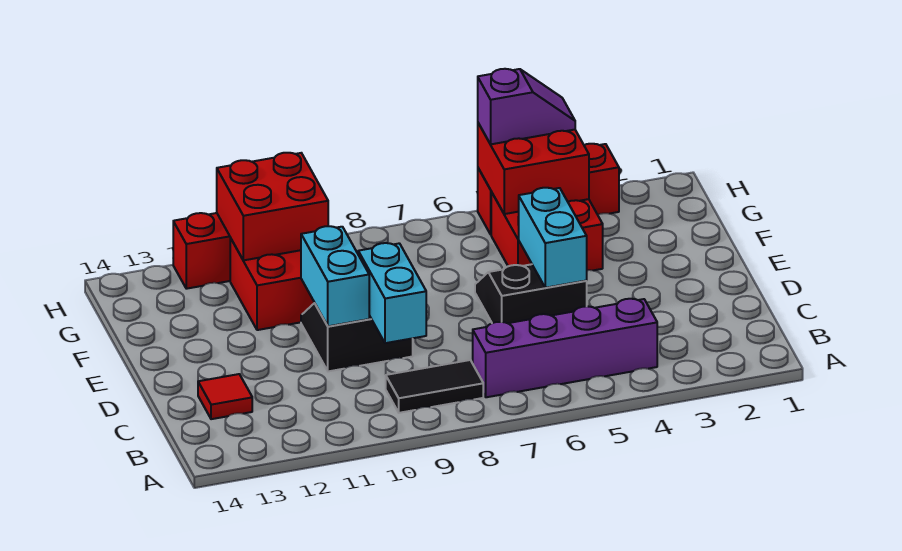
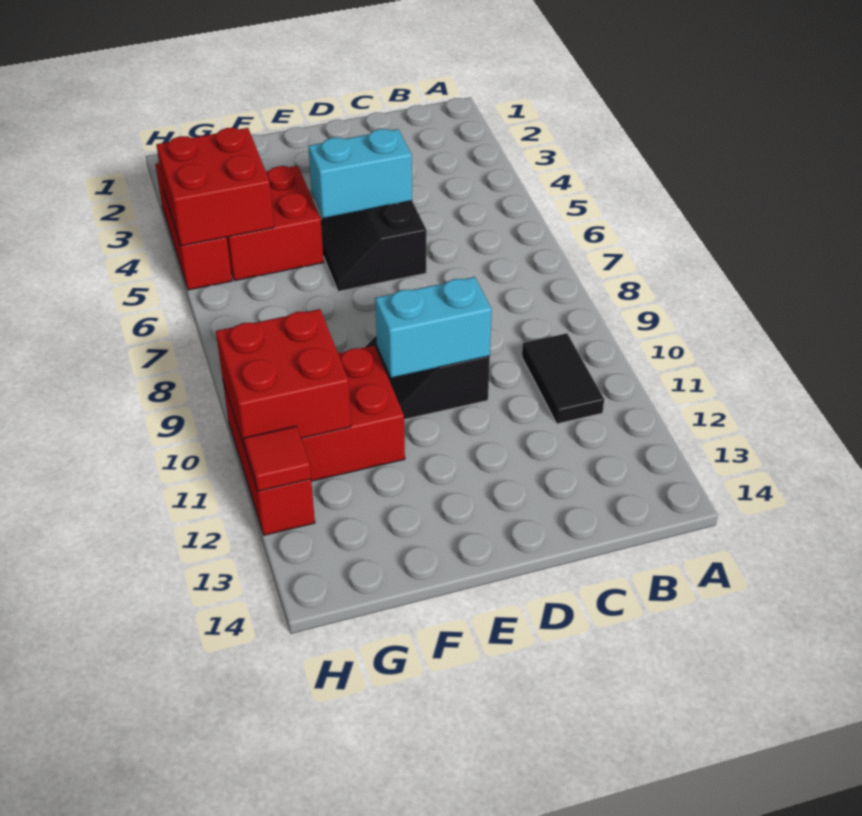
purple brick B4:B7 level 1 -> none
black tile B8:B9 level 1 -> black tile B10:B11 level 1
cyan brick C9:D9 level 2 -> none
red tile C13 level 1 -> red tile H12 level 2
purple slope H4:H5 level 3 top 5 -> none

